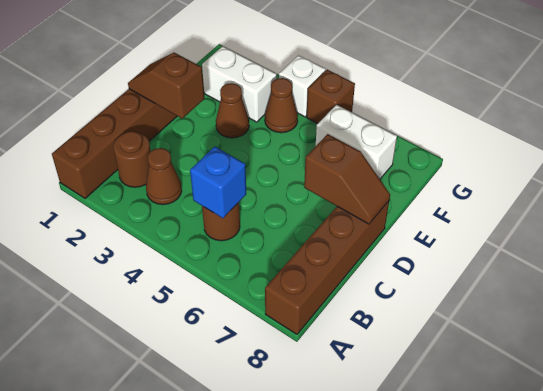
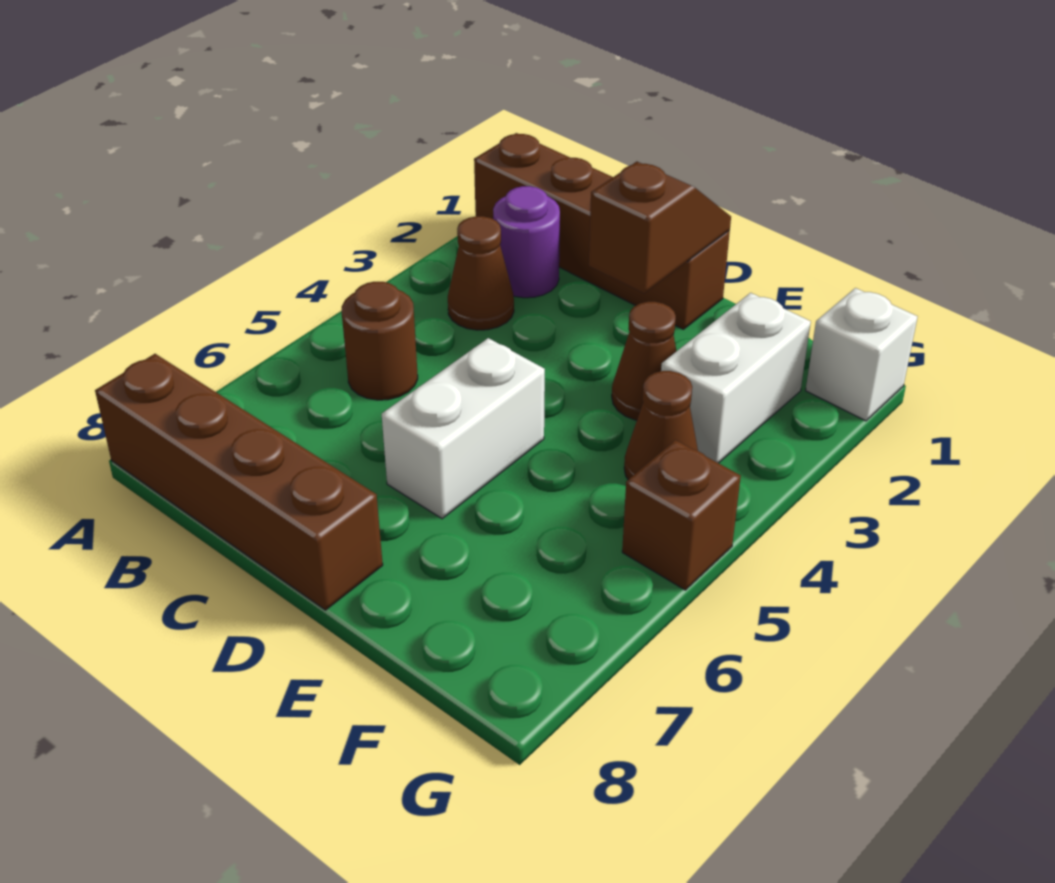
brown round brick B2 level 1 -> purple round brick B2 level 1
blue brick B5 level 2 -> none
brown slope D7:D8 level 2 top 7 -> none
white brick F6:F7 level 1 -> white brick D5:D6 level 1
white brick G4 level 1 -> white brick G1 level 1

